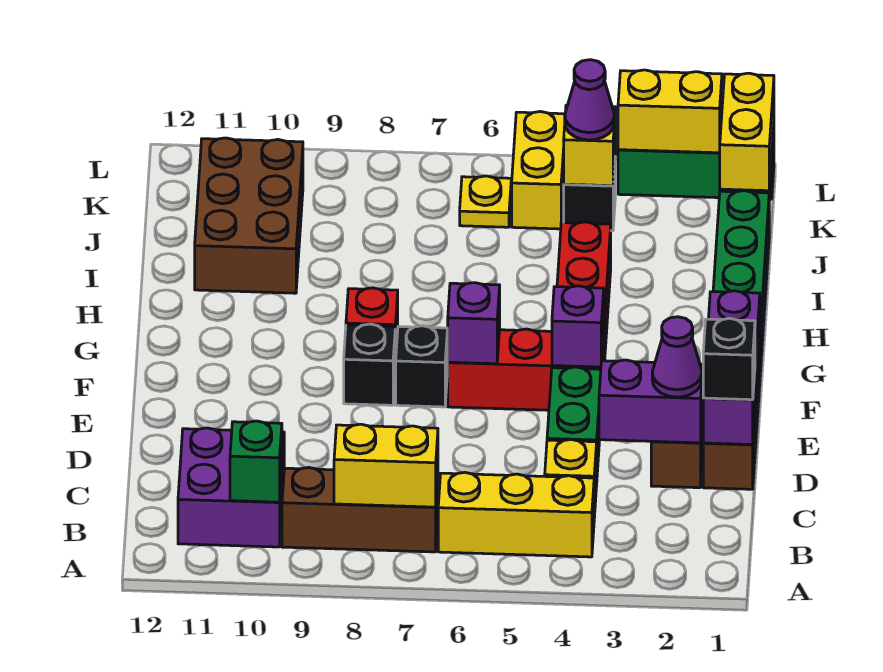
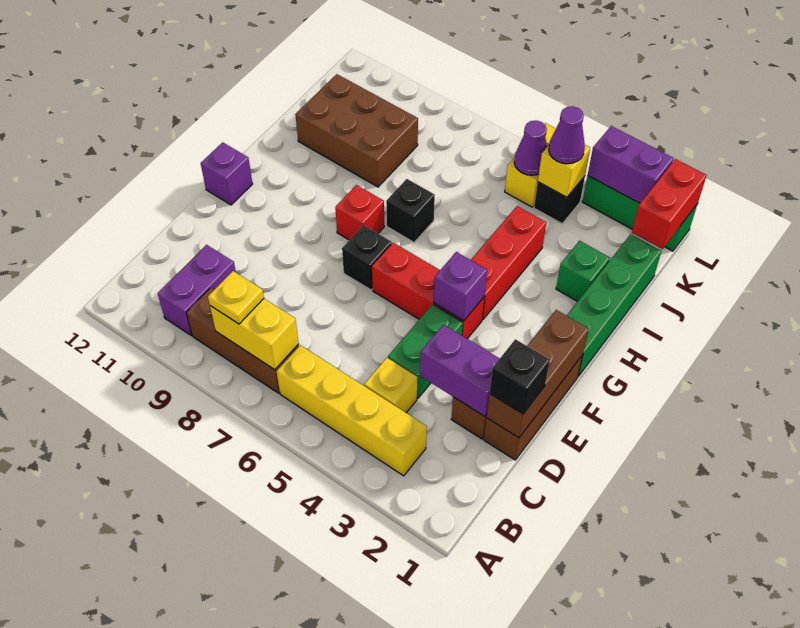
yellow brick B4:B6 level 1 -> yellow brick B3:B6 level 1
purple brick B10:C11 level 1 -> purple brick B10:C10 level 1
green brick B10 level 2 -> green brick I2 level 1
purple brick D1:F1 level 2 -> brown brick D1:F1 level 2
purple cone D2 level 3 -> purple cone K5 level 2
purple brick F6 level 2 -> purple brick F12 level 1
black brick F8 level 1 -> black brick H7 level 1
brown brick I10:K11 level 1 -> brown brick I9:J11 level 1
yellow brick K1:L1 level 2 -> red brick K1:L1 level 2
yellow plate K6 level 1 -> yellow plate B8 level 3
yellow brick L2:L3 level 2 -> purple brick L2:L3 level 2

